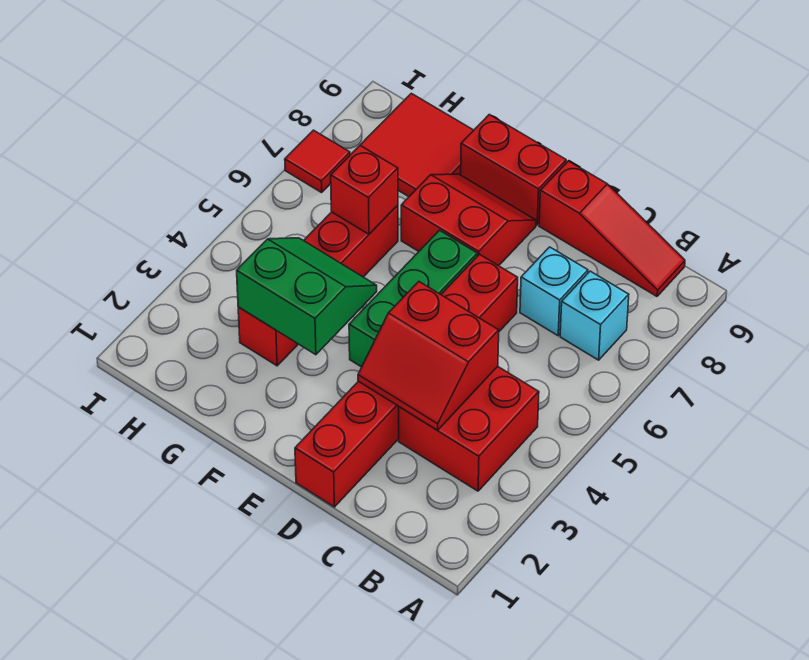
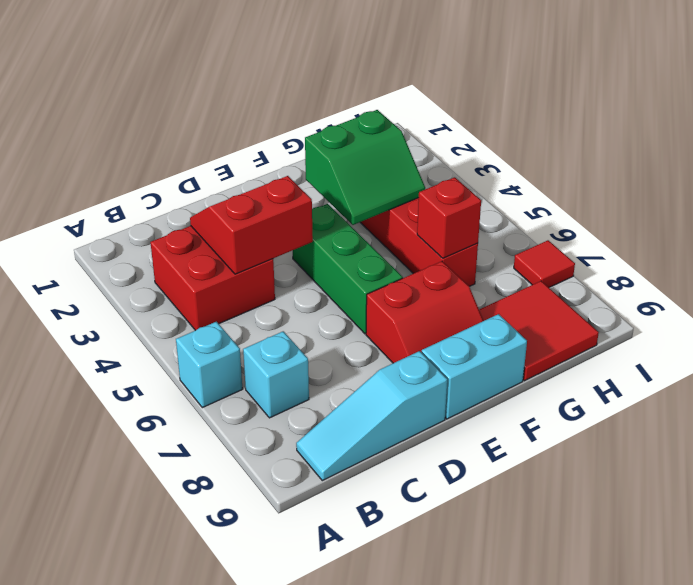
red slope B9:D9 level 1 top D -> cyan slope B9:D9 level 1 top D
cyan brick C7 level 1 -> cyan brick A6 level 1
red brick D1:D6 level 1 -> none
red brick E9:F9 level 1 -> cyan brick E9:F9 level 1

